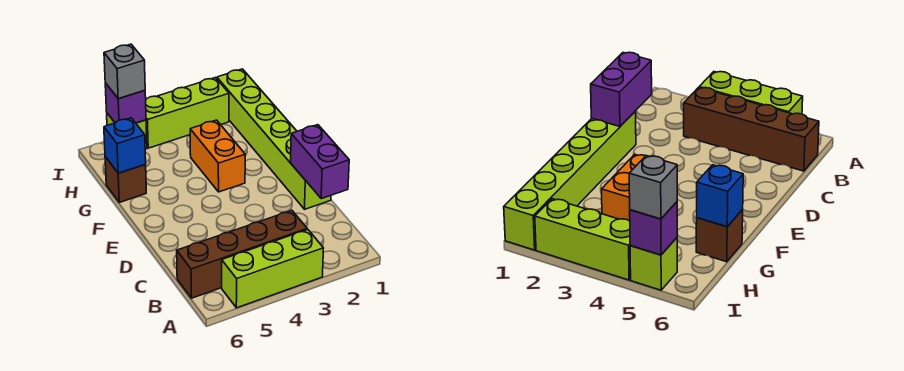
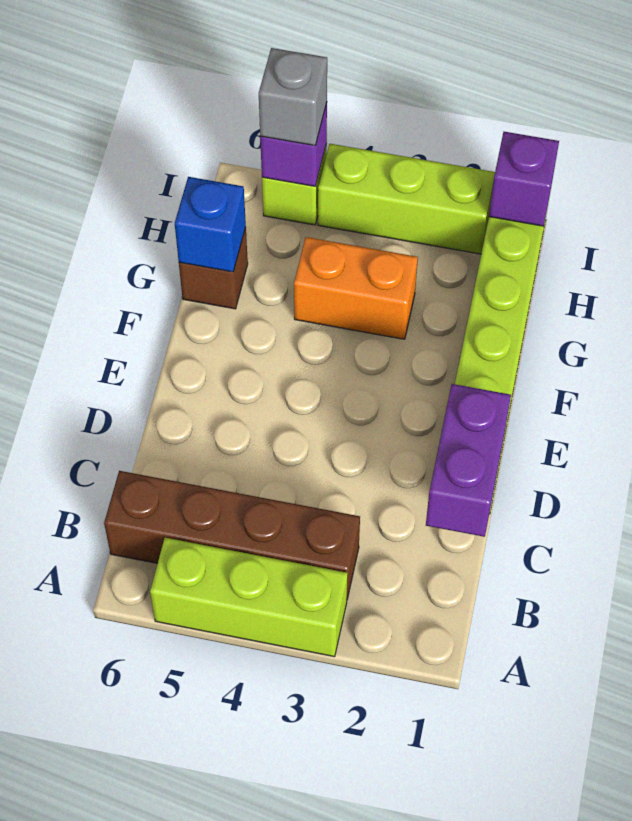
orange brick F3:G3 level 1 -> orange brick G3:G4 level 1
none -> purple brick I1 level 2

